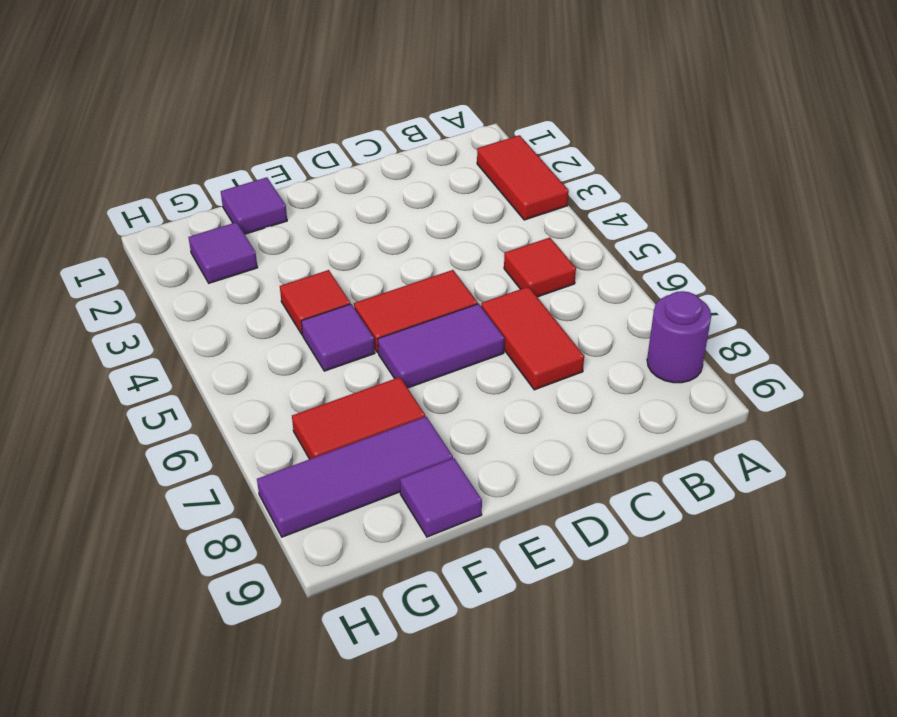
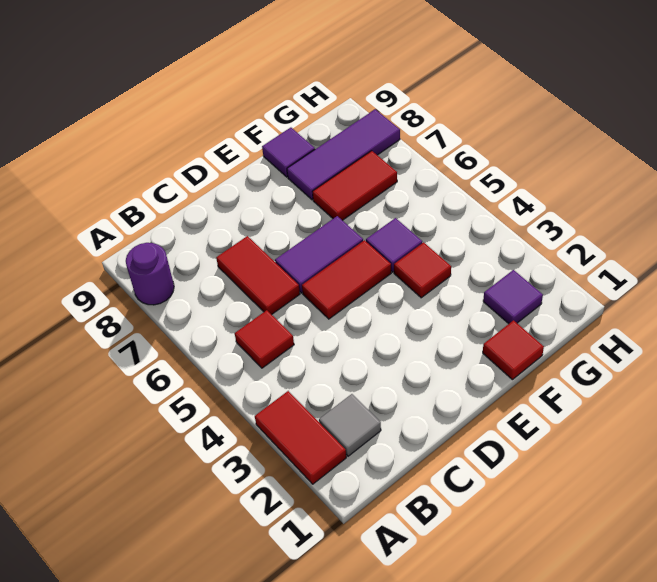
none -> grey tile B2 level 1
purple tile F1 level 1 -> red tile F1 level 1

